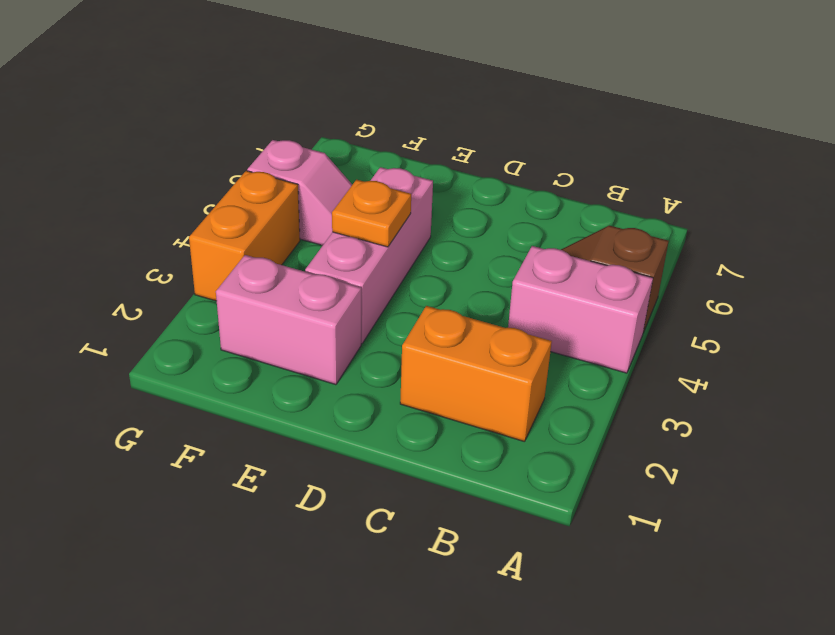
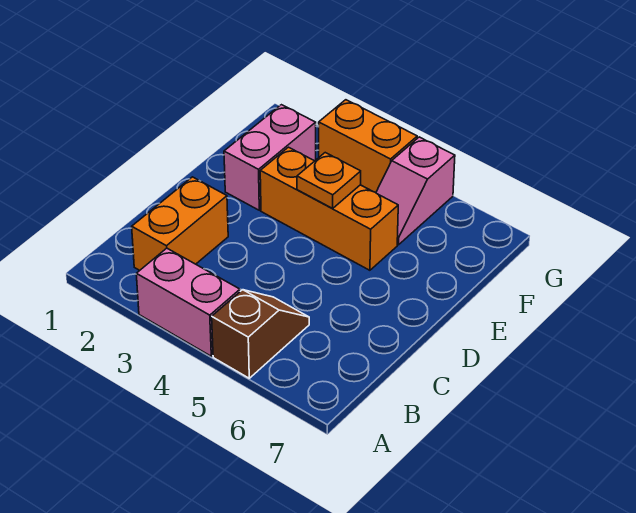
pink brick A4:B4 level 1 -> pink brick A3:A4 level 1
pink brick E3:E5 level 1 -> orange brick E3:E5 level 1

